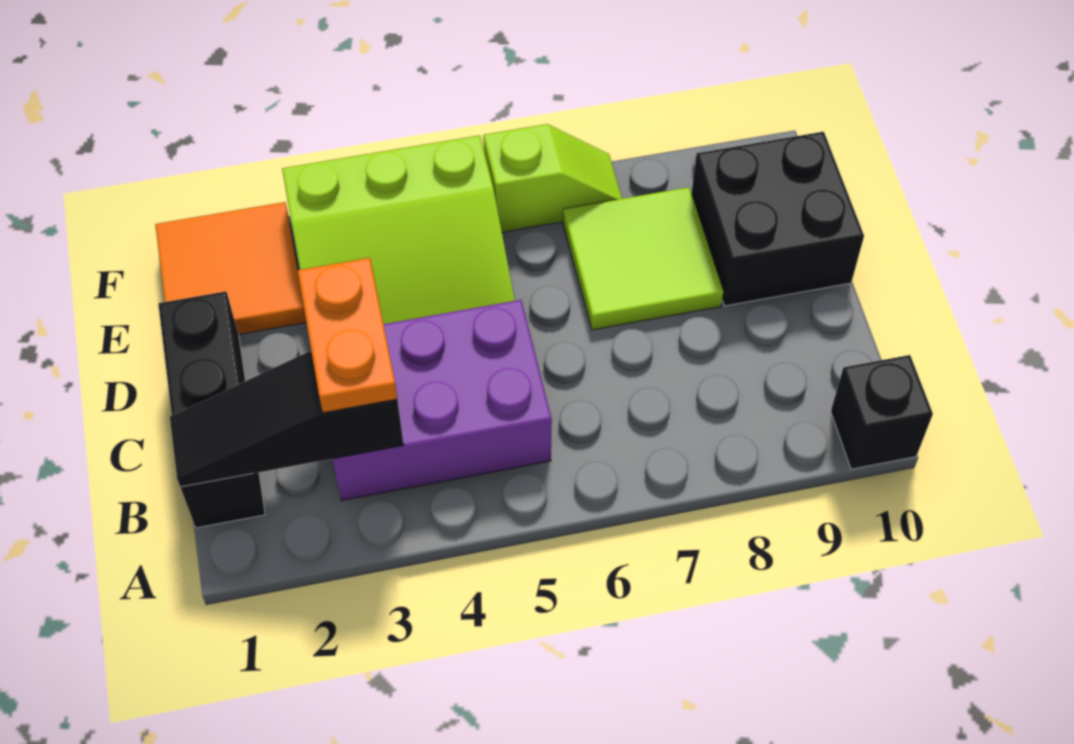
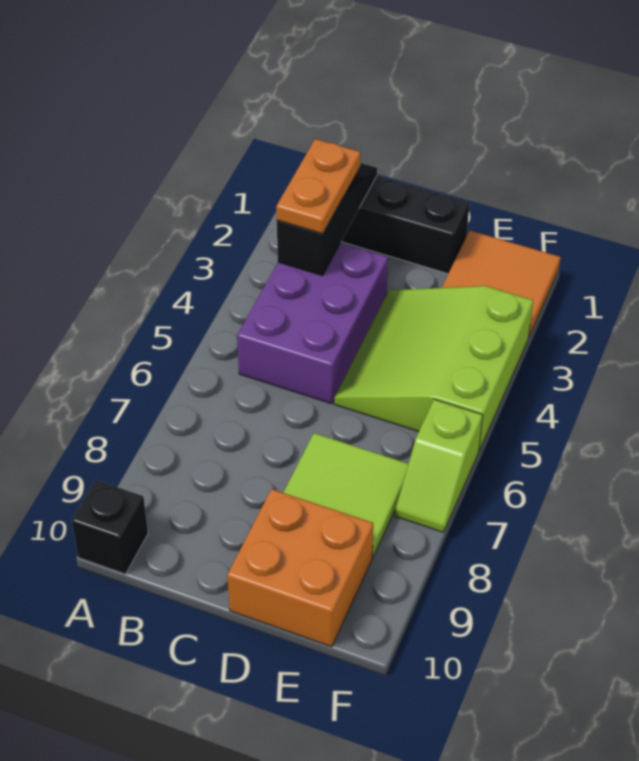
orange plate B3:C3 level 3 -> orange plate B2:B3 level 3
black brick D9:E10 level 1 -> orange brick D9:E10 level 1

